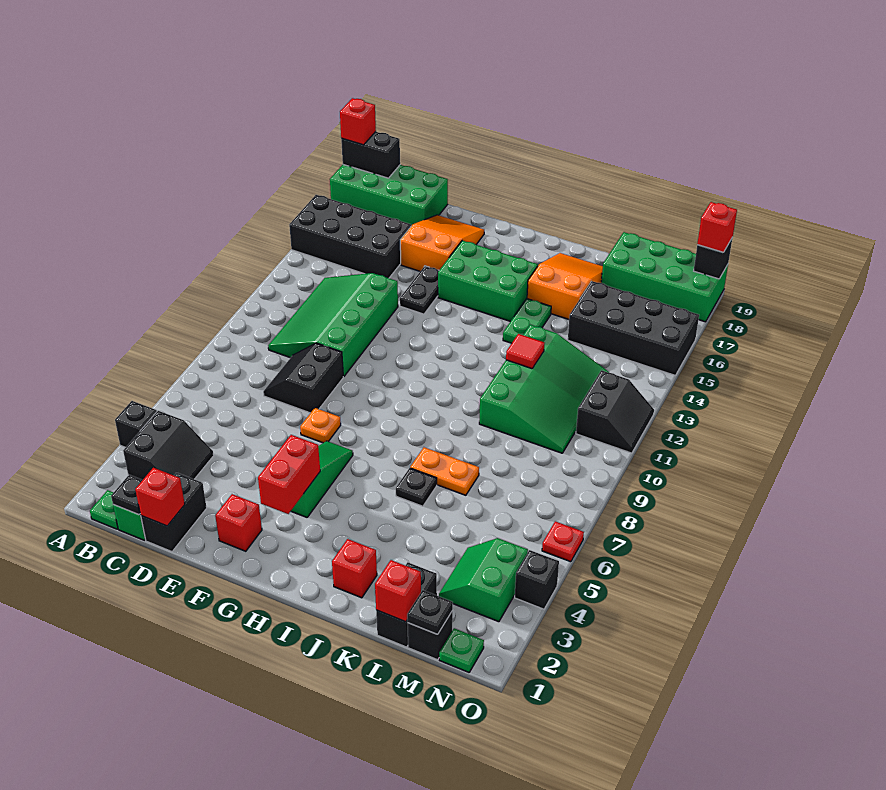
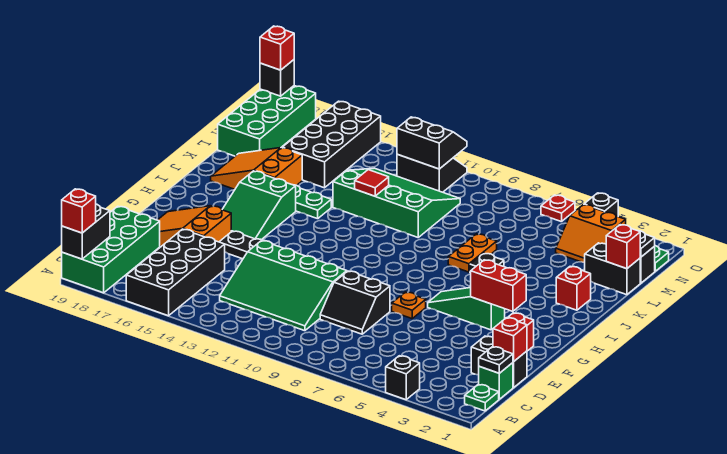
black slope B3:C4 level 1 top B -> black slope N11:O12 level 2 top N
green brick G15:I16 level 1 -> green slope G15:I16 level 1 top I
green slope M3:N4 level 1 top N -> orange slope M3:N4 level 1 top N

